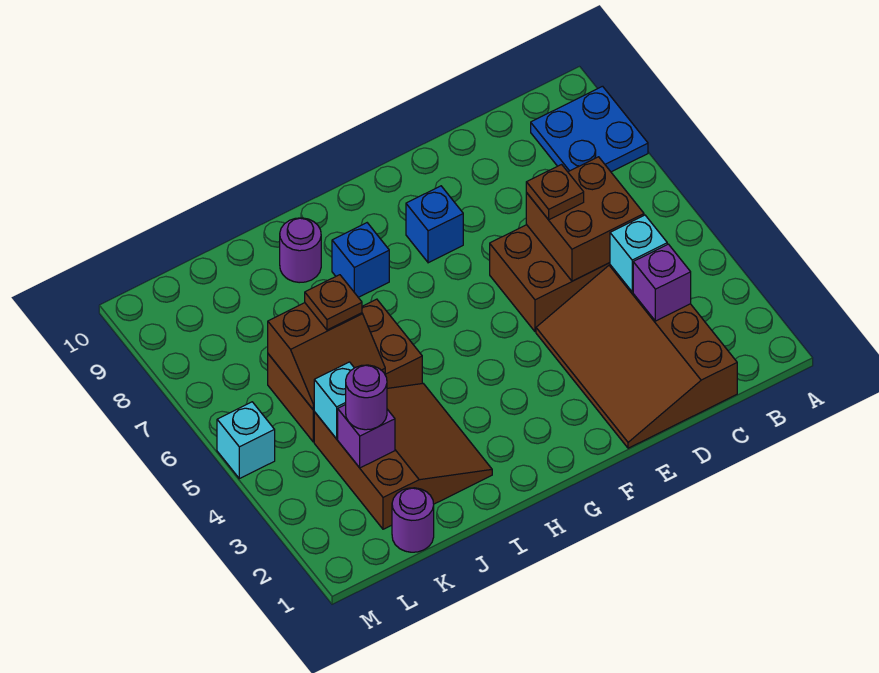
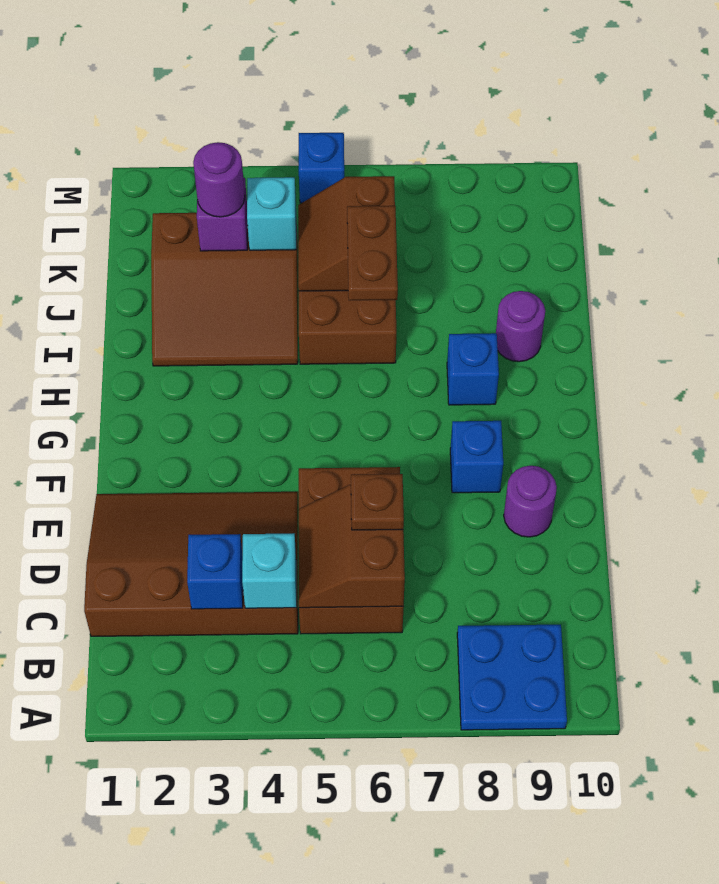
purple brick C3 level 2 -> blue brick C3 level 2
brown brick C5:D6 level 2 -> brown slope C5:D6 level 2 top 6
brown plate J6 level 3 -> brown plate I6:J6 level 3
purple round brick K1 level 1 -> purple round brick E9 level 1
cyan brick M5 level 1 -> blue brick M5 level 1

